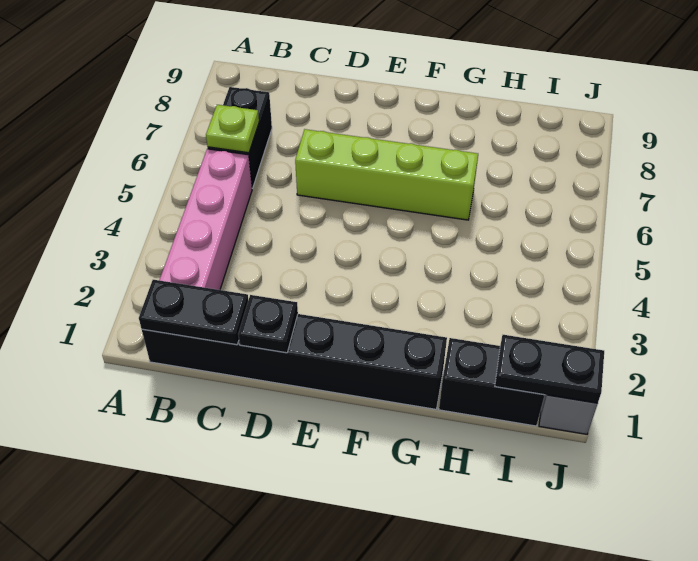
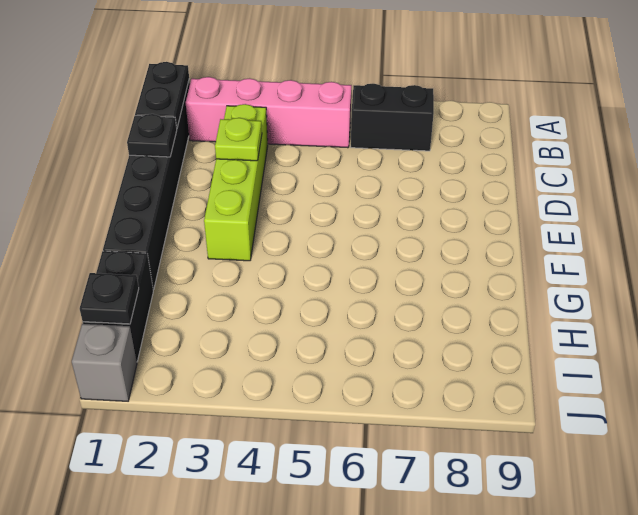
lime plate B6 level 2 -> lime plate D3 level 2
lime brick D6:G6 level 1 -> lime brick C3:F3 level 1
black plate I1:J1 level 2 -> black plate I1 level 2

